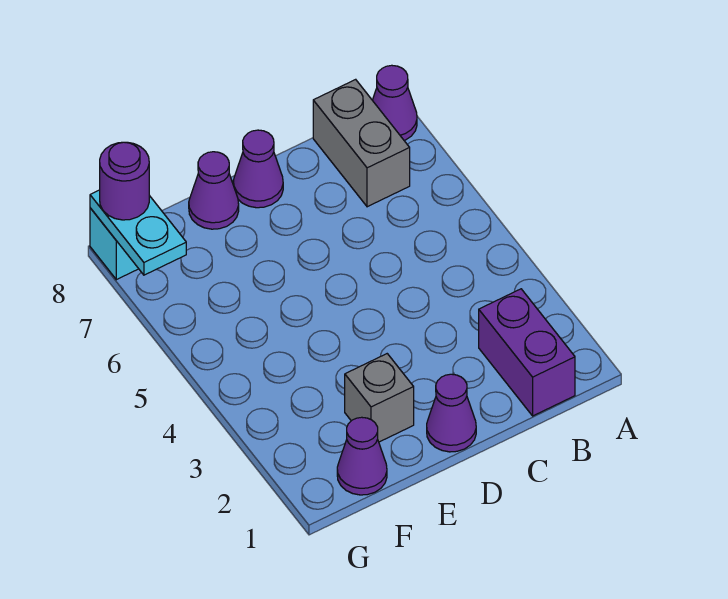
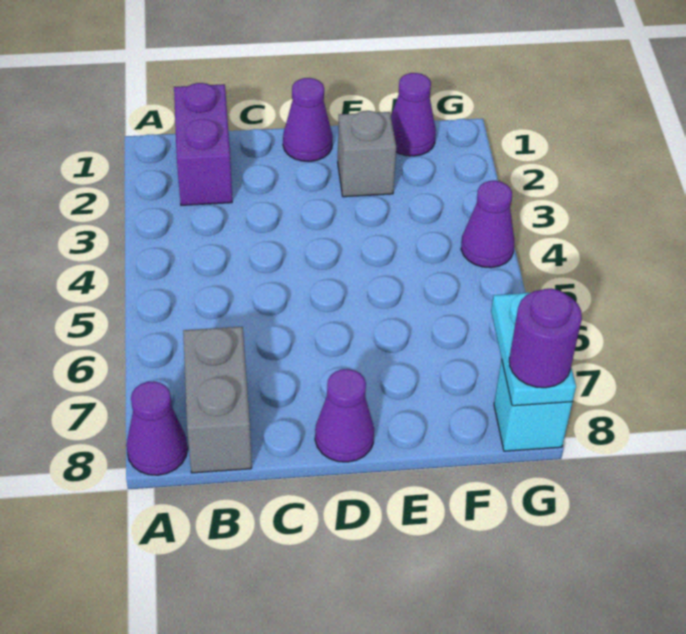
purple cone E8 level 1 -> purple cone G4 level 1

